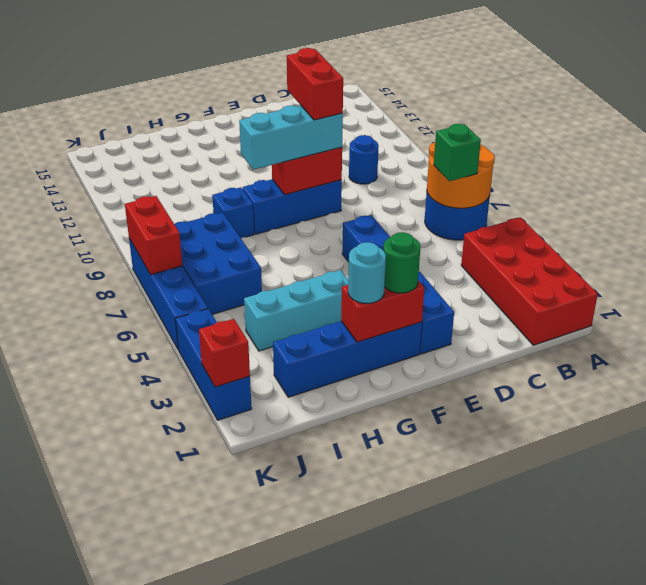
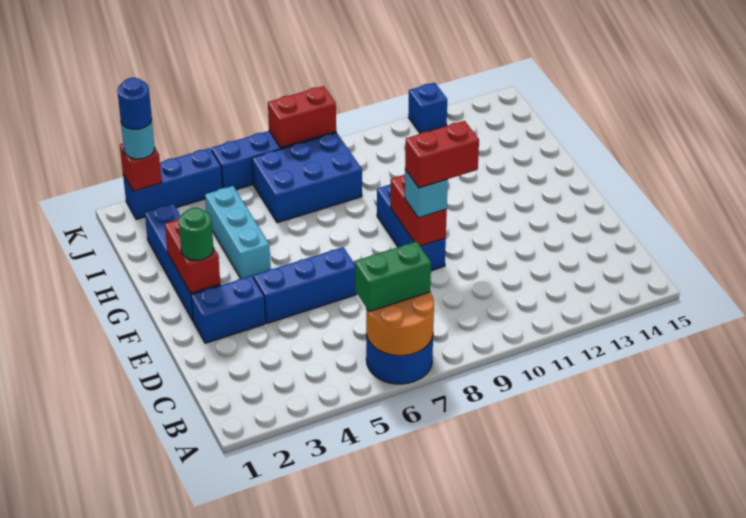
red brick A1:B4 level 1 -> none
green brick B6 level 3 -> green brick B6:B7 level 3
blue round brick C10 level 1 -> blue round brick K2 level 4
cyan brick E9:G9 level 3 -> cyan brick E9 level 3
cyan round brick G2 level 3 -> cyan round brick K2 level 3
blue brick H9 level 1 -> blue brick K12 level 1

